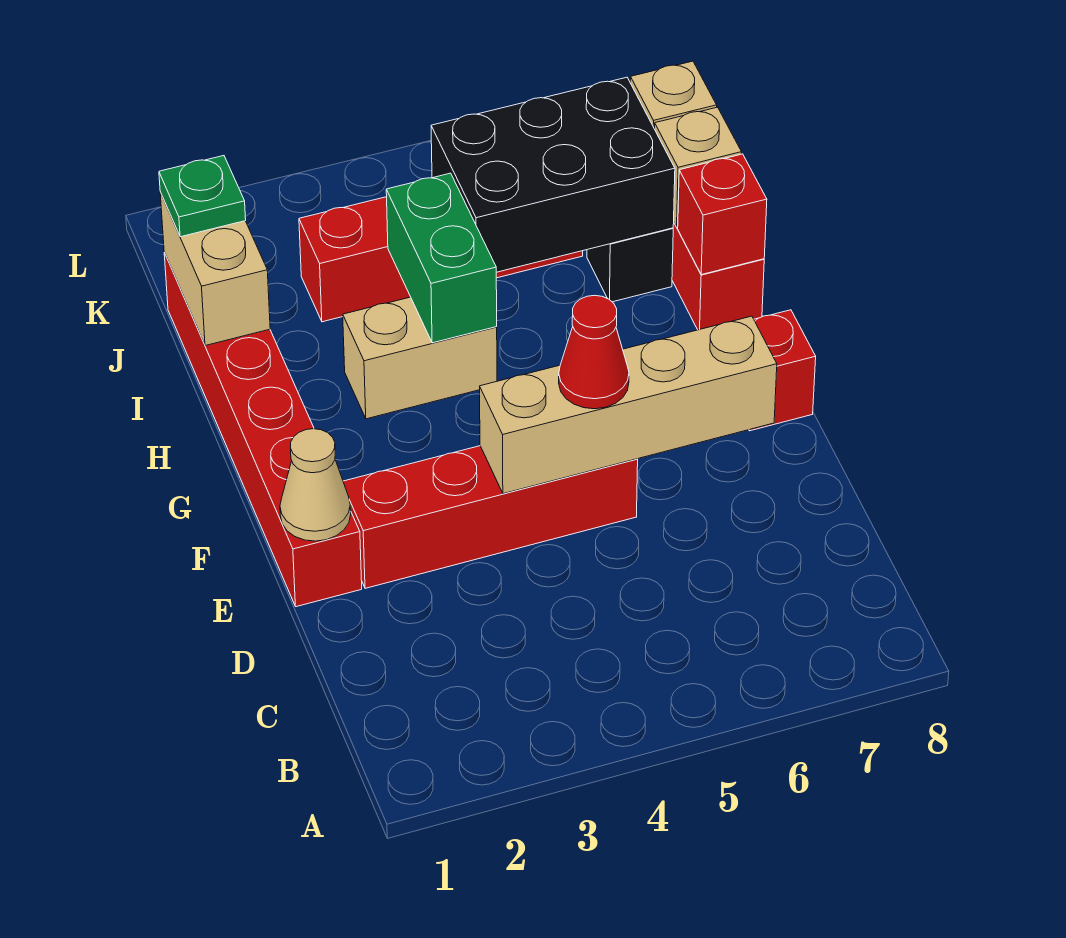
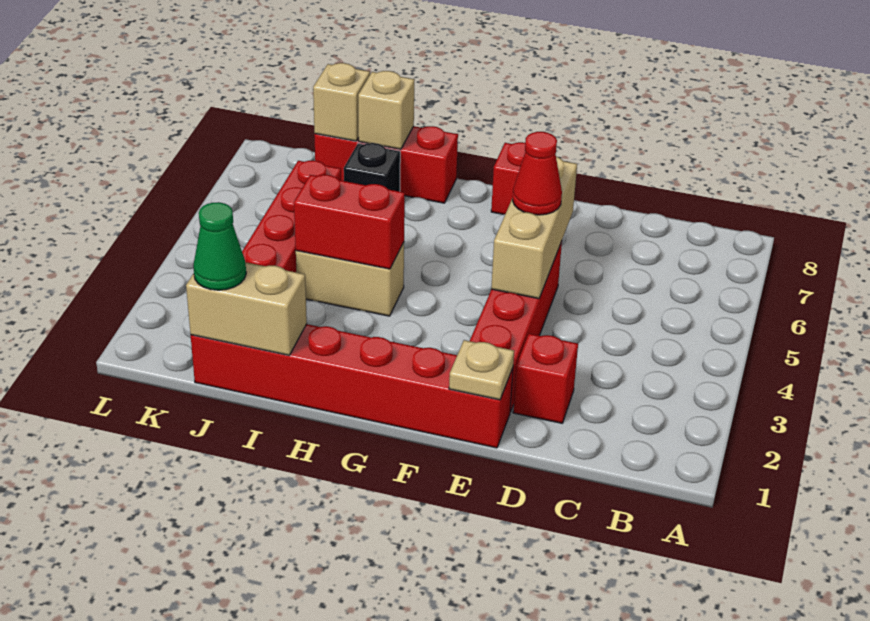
tan cone E1 level 2 -> tan plate E1 level 2
tan brick E4:E7 level 2 -> tan brick E4:E6 level 2
tan brick H3:H4 level 1 -> tan brick H4:I4 level 1
green brick H4:I4 level 2 -> red brick H4:I4 level 2
red brick H8 level 2 -> red brick D2 level 1
black brick I5:J7 level 2 -> none
green plate J1 level 3 -> green cone J1 level 3

